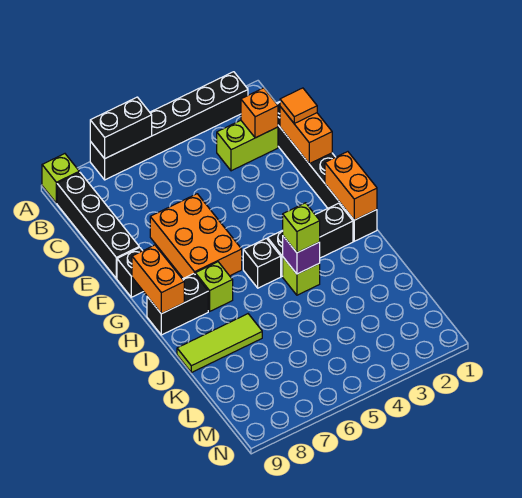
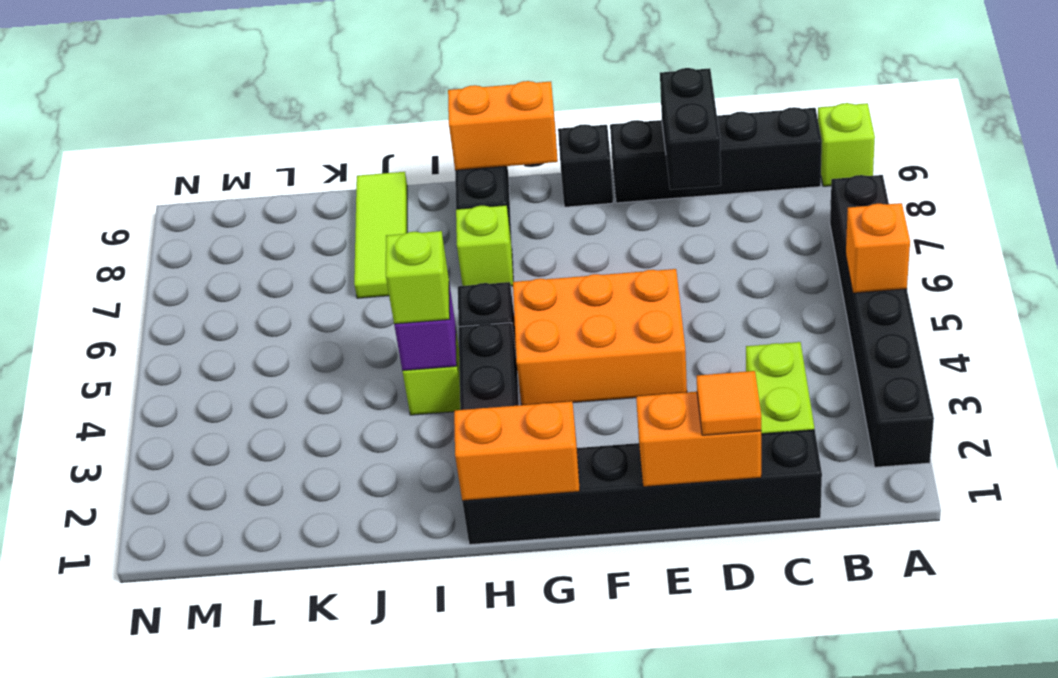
black brick A6:A7 level 2 -> black brick D8:D9 level 2
orange brick C2 level 2 -> orange brick A5 level 2
orange brick E6:G7 level 1 -> orange brick E4:G5 level 1

